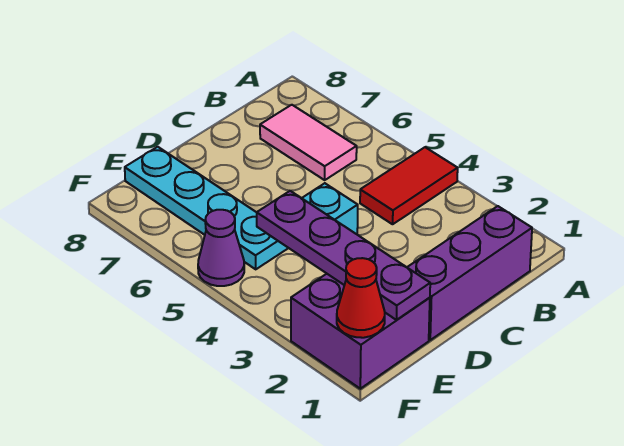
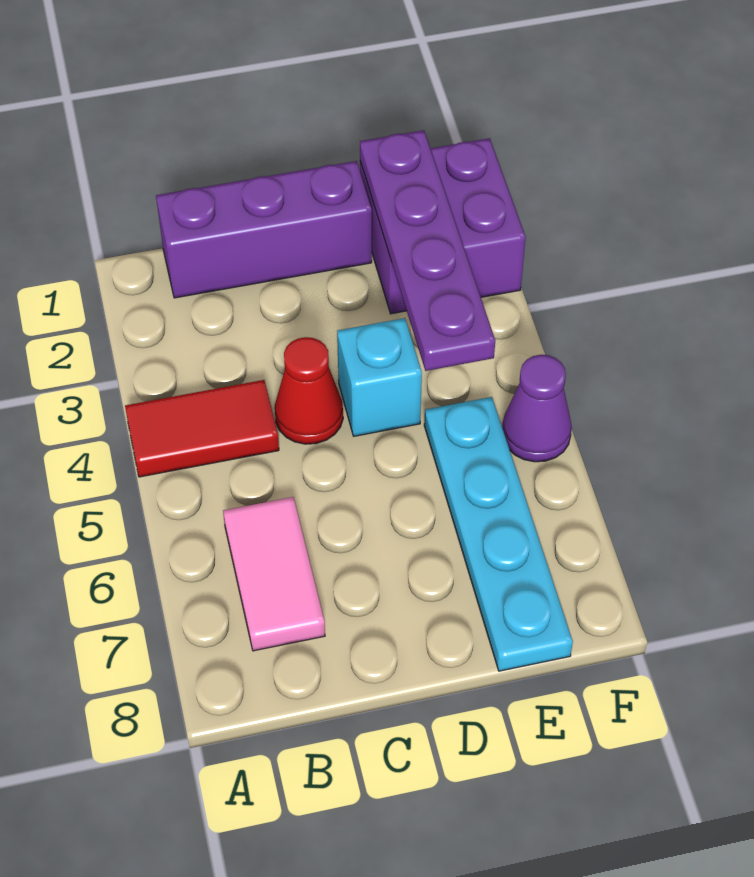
red cone F1 level 2 -> red cone C4 level 1

